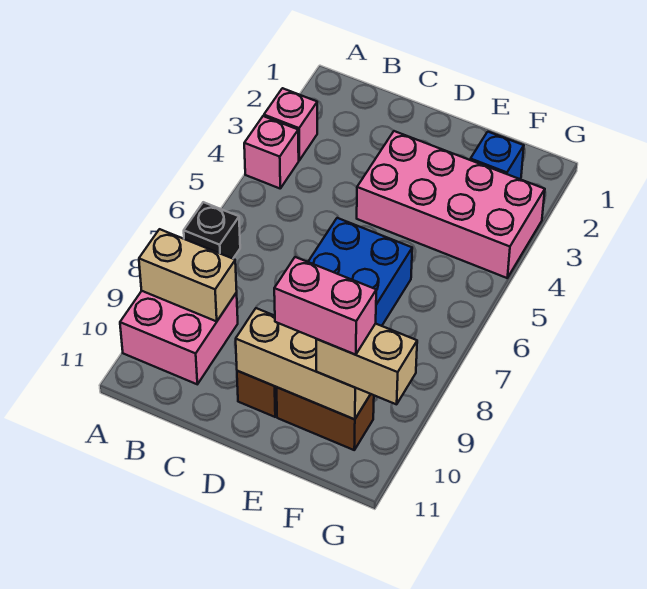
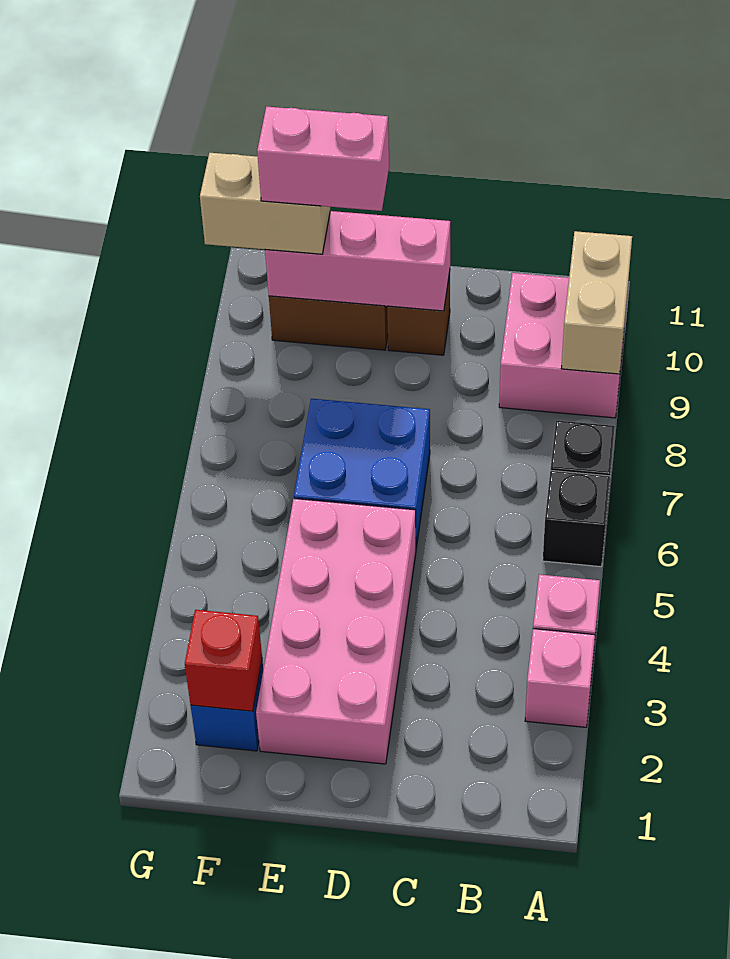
none -> black brick A6 level 1
tan brick A9:B9 level 2 -> tan brick A9:A10 level 2
pink brick D3:G4 level 1 -> pink brick D2:E5 level 1
tan brick D10:F10 level 2 -> pink brick D10:F10 level 2
none -> red brick F2 level 2

